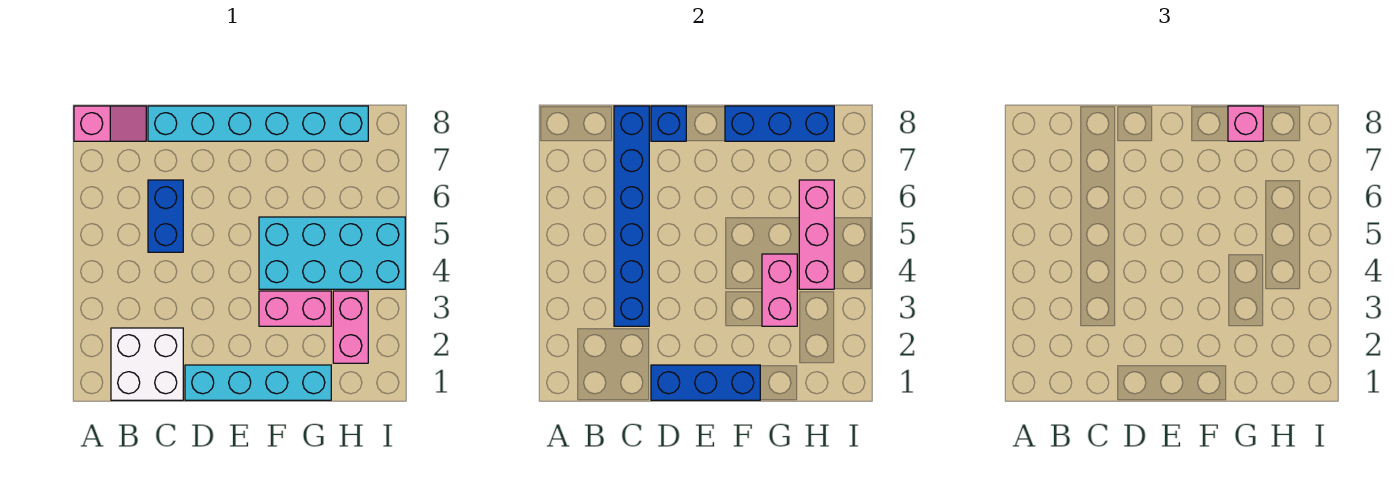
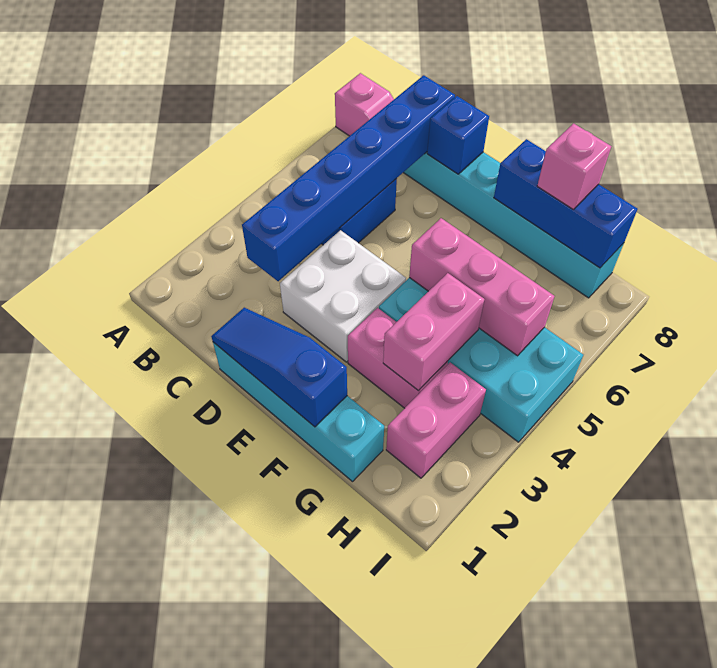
white brick B1:C2 level 1 -> white brick D3:E4 level 1
blue brick D1:F1 level 2 -> blue slope D1:F1 level 2 top F
pink brick H4:H6 level 2 -> pink brick F5:H5 level 2

